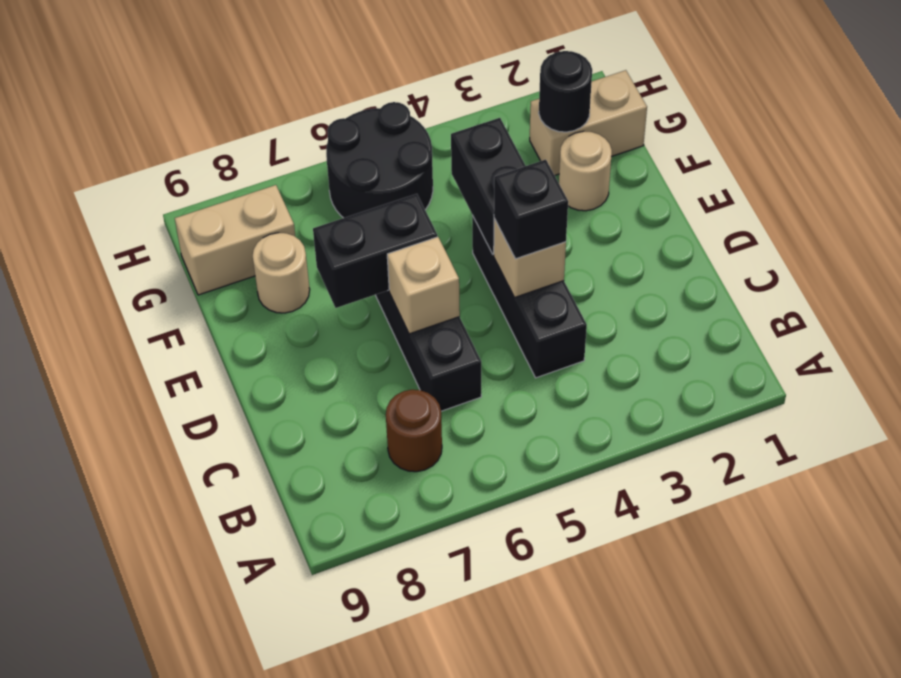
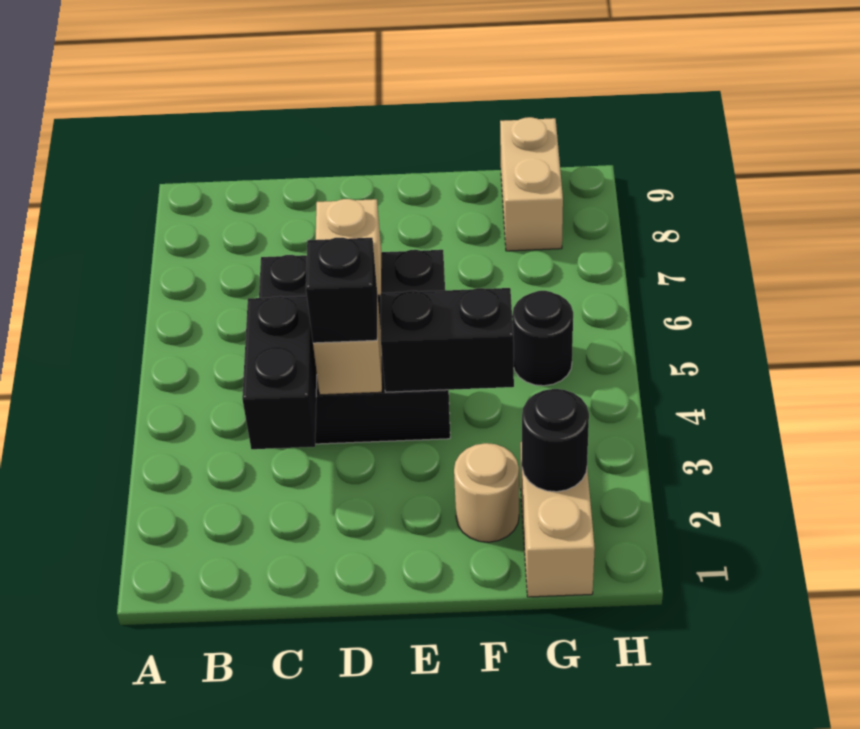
brown round brick B7 level 1 -> none
black brick E6:E7 level 2 -> black brick C3:C4 level 2
tan round brick F8 level 1 -> none
black round brick G5:H6 level 1 -> black round brick G5 level 1

